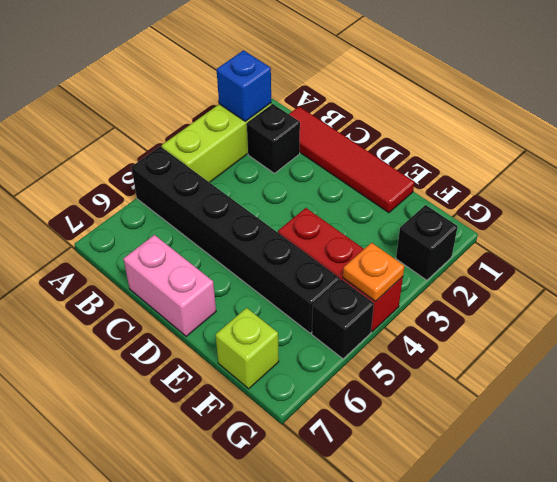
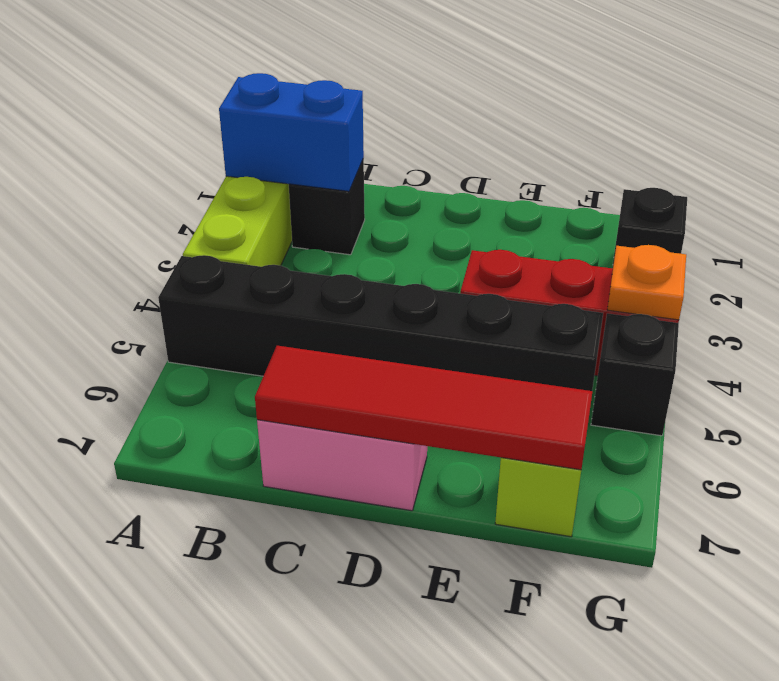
blue brick A2 level 2 -> blue brick A2:B2 level 2
red tile B1:E1 level 1 -> red tile C7:F7 level 2

